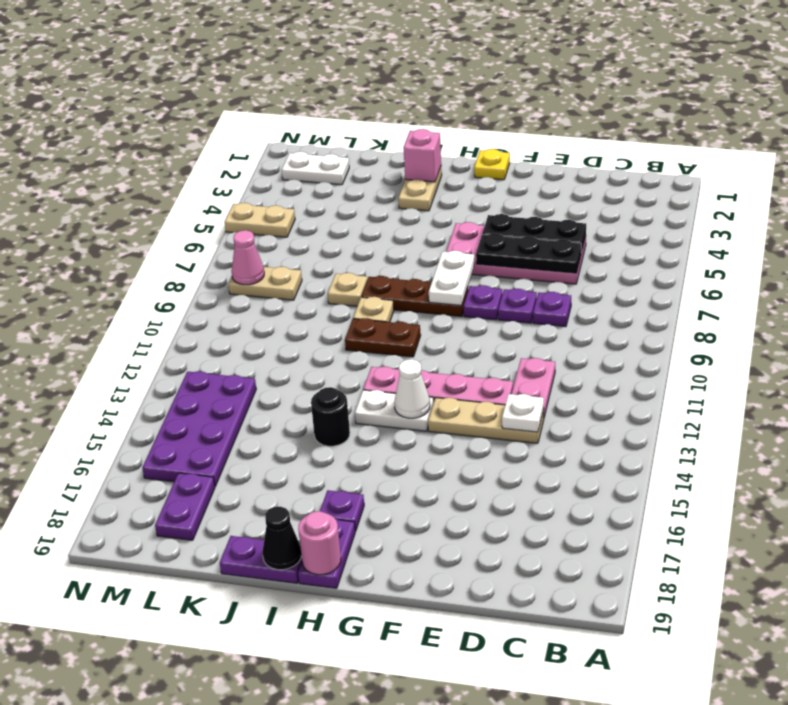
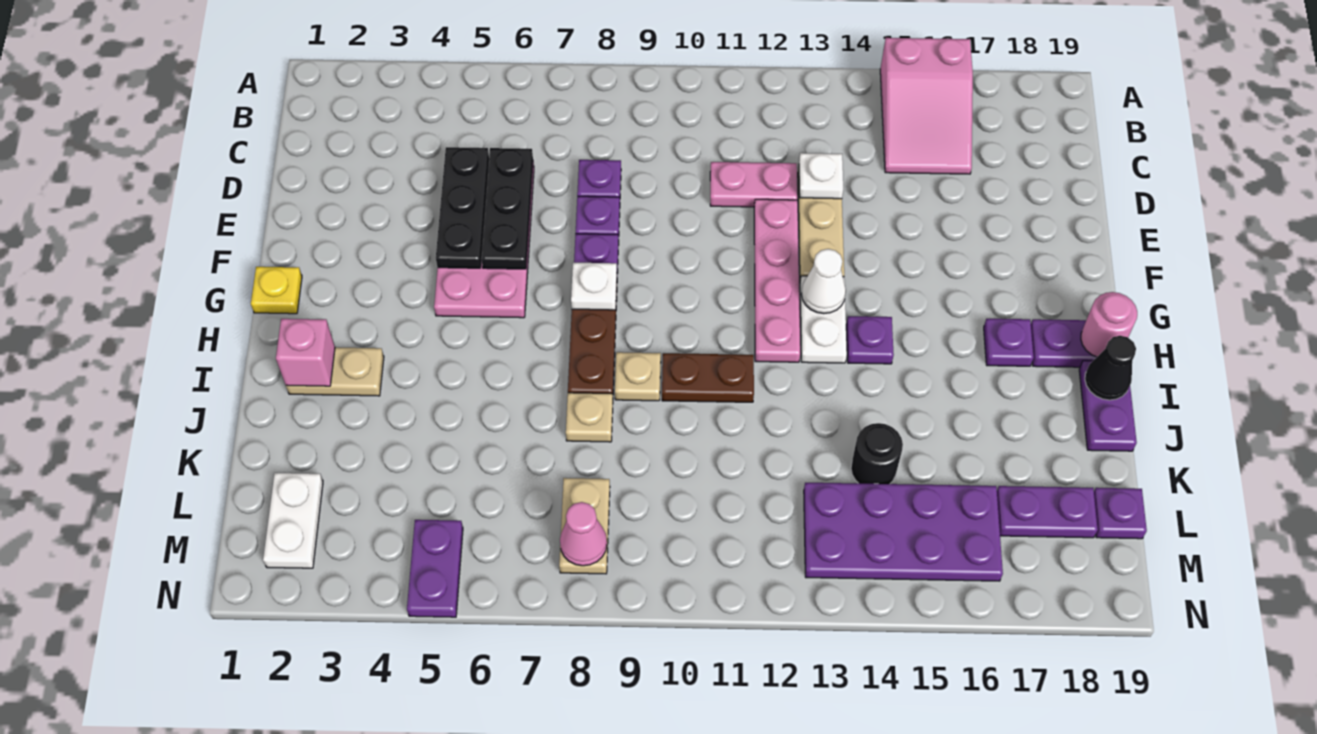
none -> pink slope A15:C16 level 1 top A
white plate G7:G8 level 2 -> white plate G8 level 2
brown plate H10:I10 level 1 -> brown plate I10:I11 level 1
none -> purple plate H14 level 1
black round brick I14 level 1 -> black round brick K14 level 1
none -> purple plate L19 level 1
tan plate M5:N5 level 1 -> purple plate M5:N5 level 1

